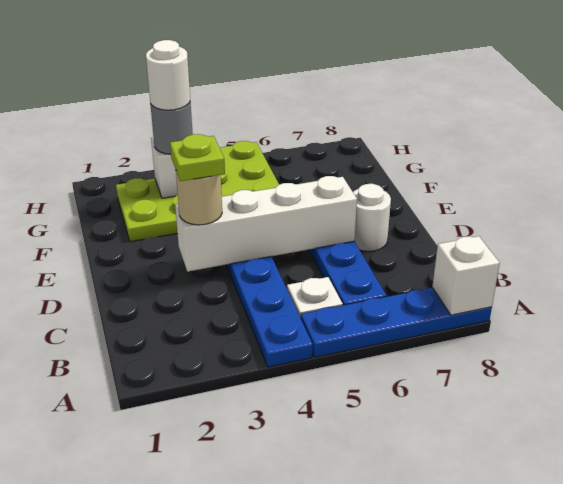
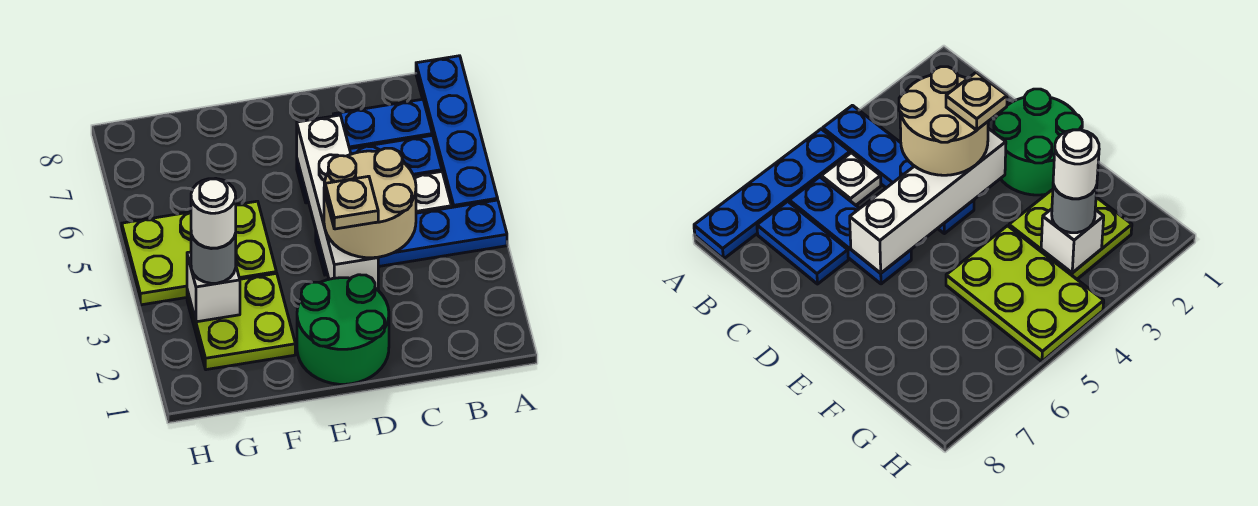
white brick A8 level 2 -> none
none -> blue plate B7:C7 level 1
none -> green round brick D1:E2 level 1
tan round brick D3 level 3 -> tan round brick C3:D4 level 3
lime plate D3 level 4 -> tan plate D3 level 4
white round brick D7 level 1 -> none

